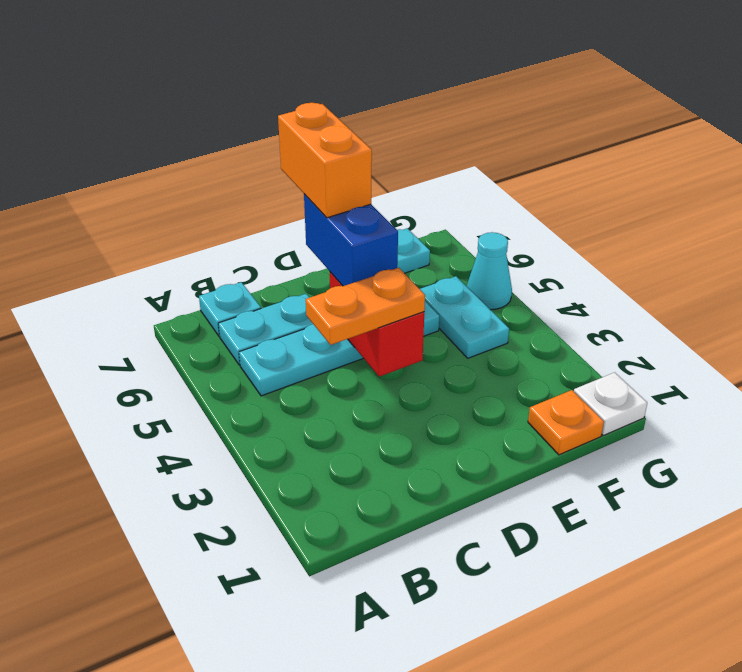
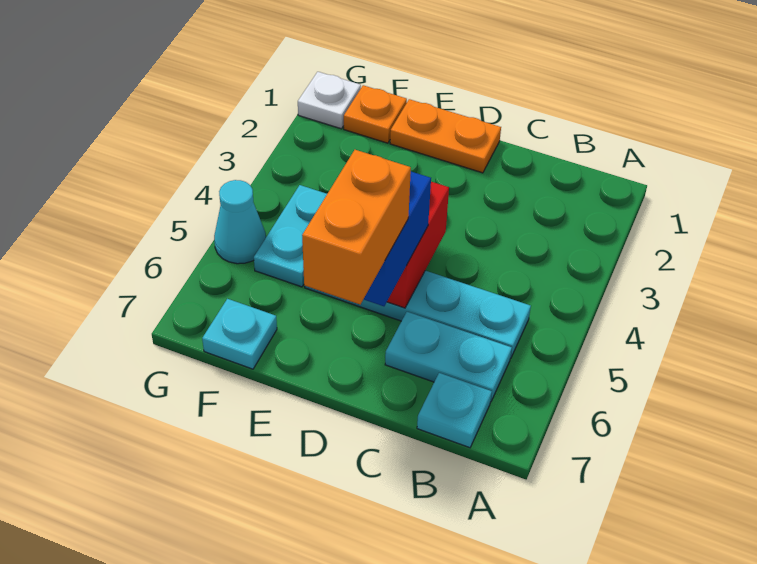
orange plate C4:D4 level 3 -> orange plate D1:E1 level 1

